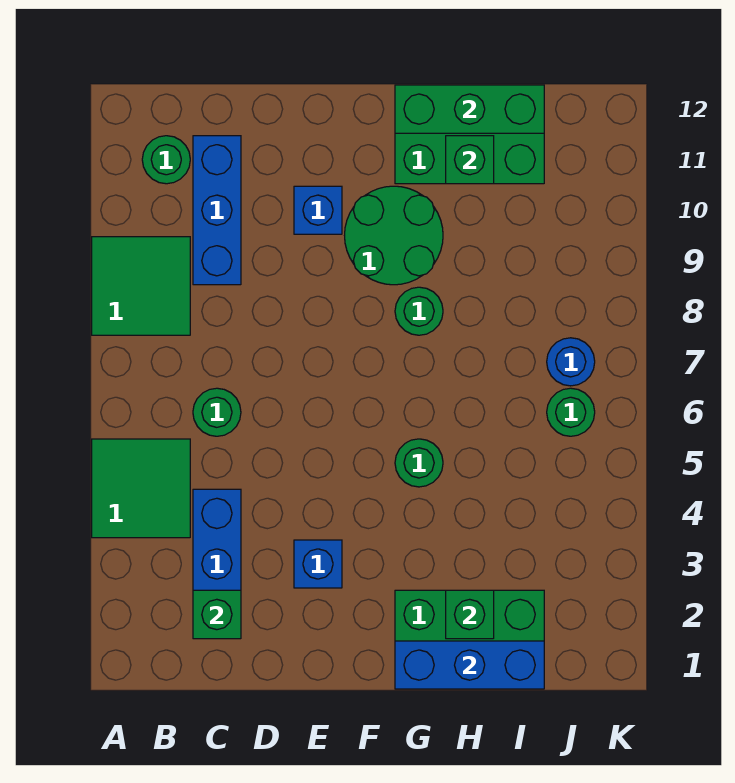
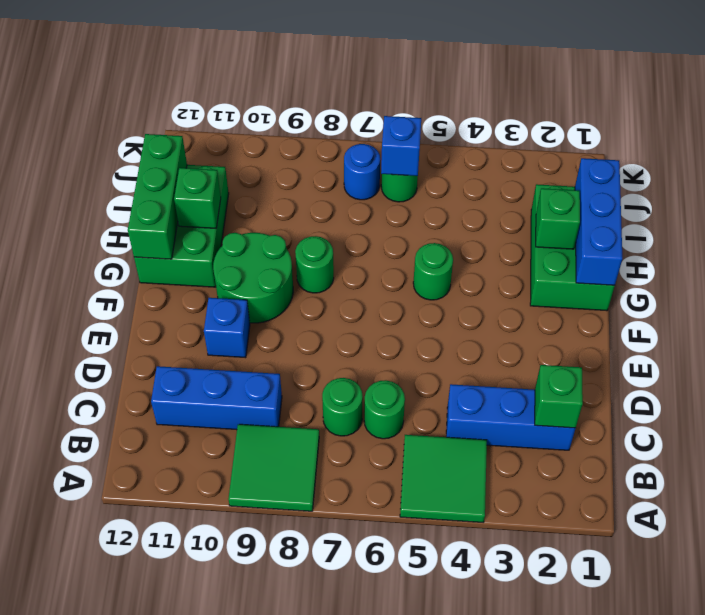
green round brick B11 level 1 -> green round brick C7 level 1
blue brick E3 level 1 -> blue brick J6 level 2

